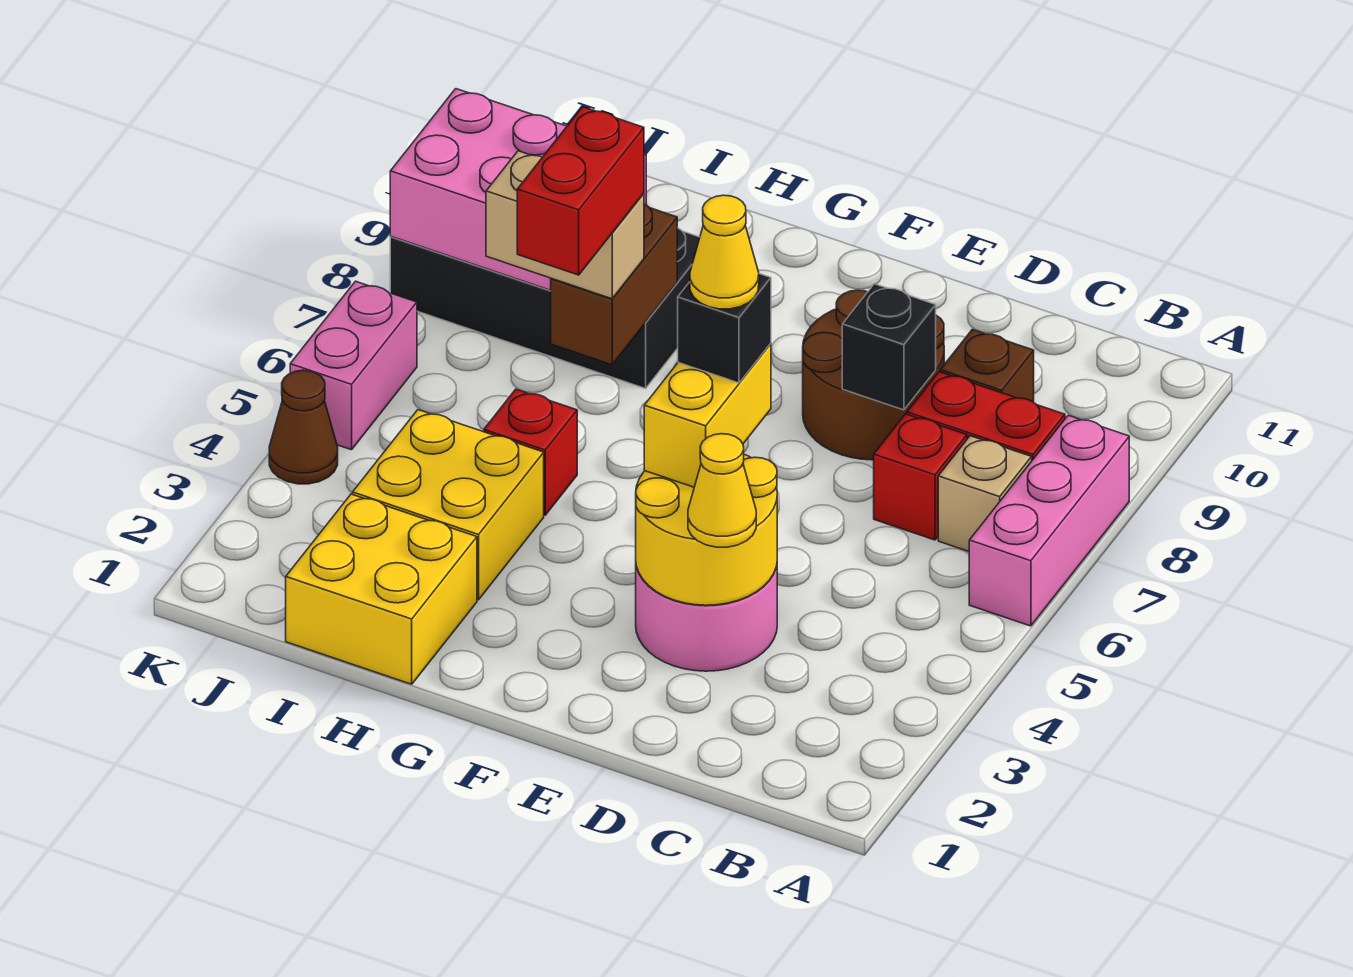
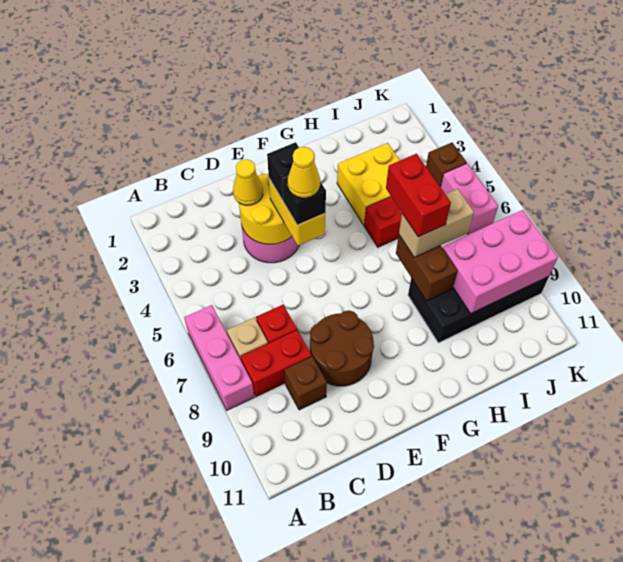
black brick D8 level 2 -> black brick E4 level 4
yellow brick H1:I2 level 1 -> none
brown cone K4 level 1 -> brown brick K4 level 1

